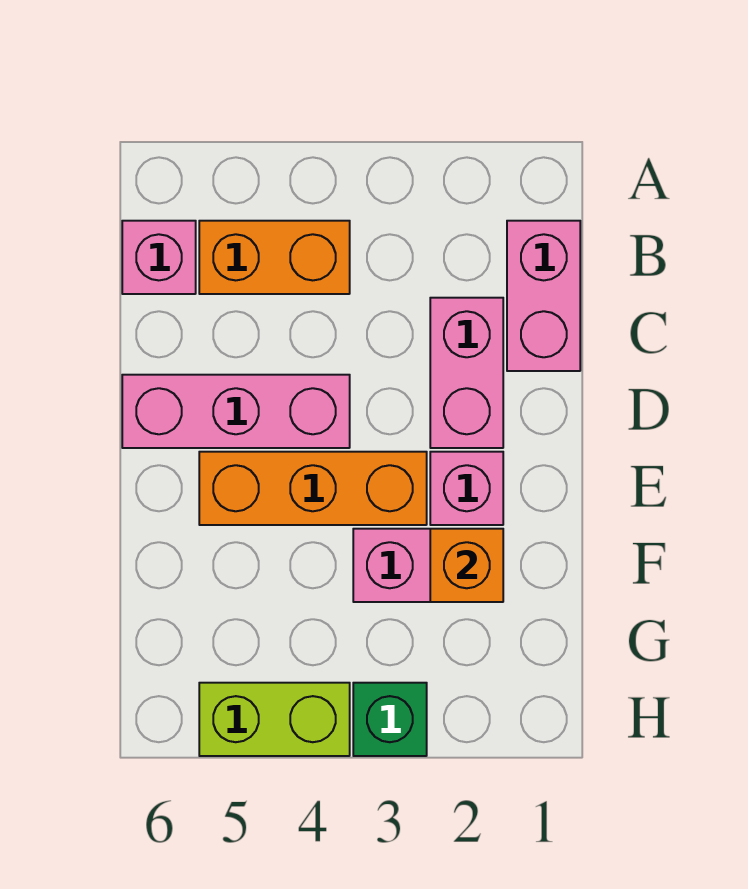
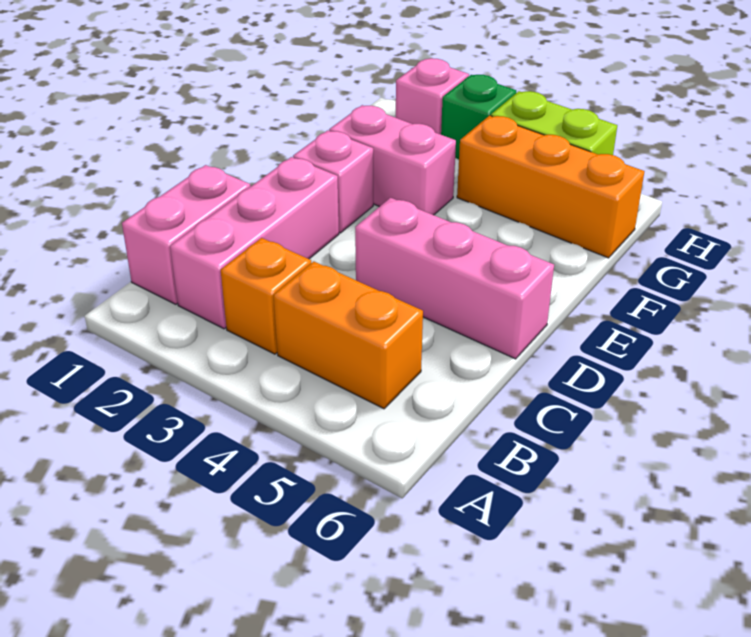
pink brick B6 level 1 -> pink brick H2 level 1
pink brick C2:D2 level 1 -> pink brick B2:D2 level 1
orange brick E3:E5 level 1 -> orange brick G4:G6 level 1
orange brick F2 level 2 -> orange brick B3 level 1

